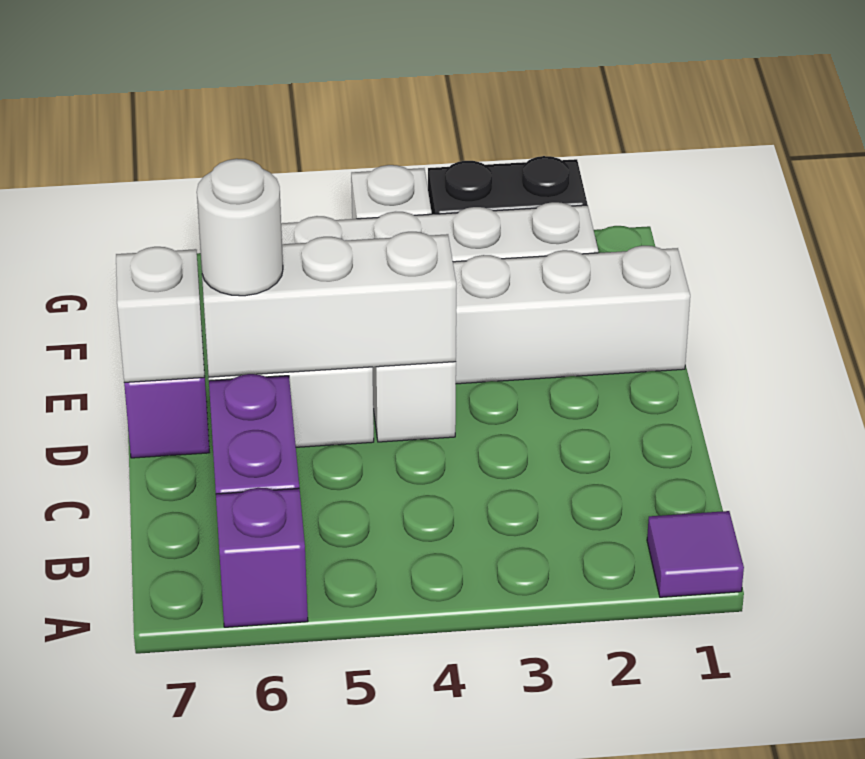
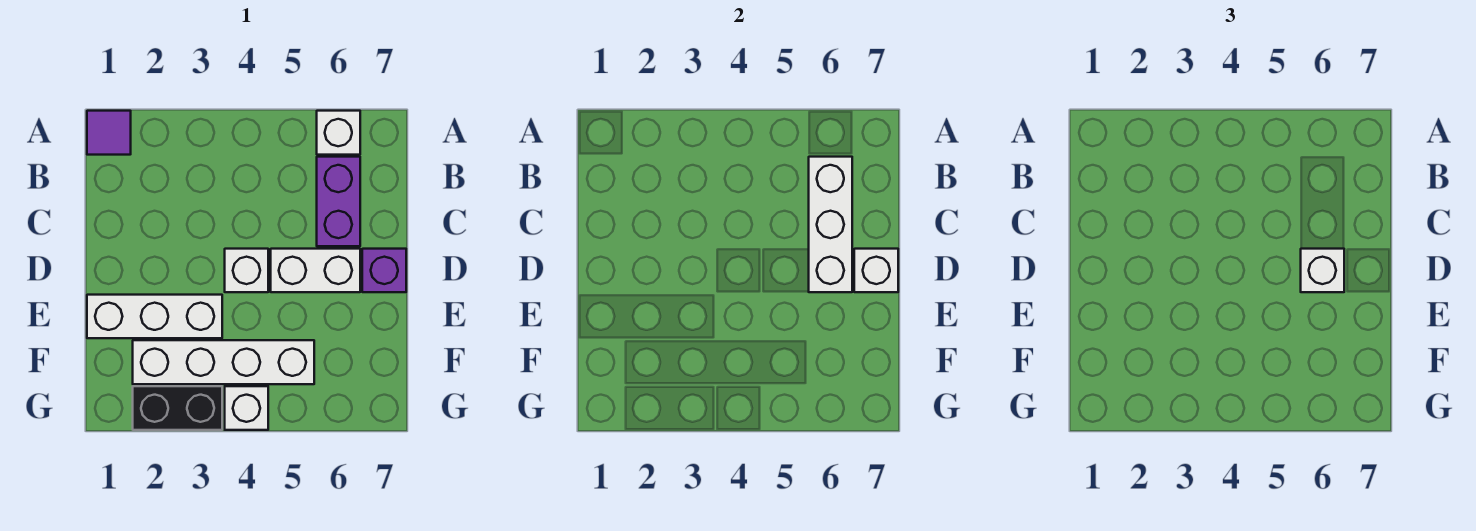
purple brick A6 level 1 -> white brick A6 level 1
white brick D4:D6 level 2 -> white brick B6:D6 level 2
white round brick D6 level 3 -> white brick D6 level 3

